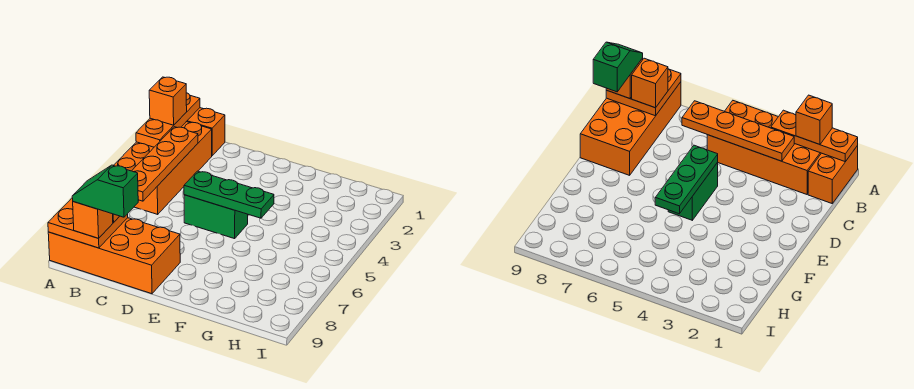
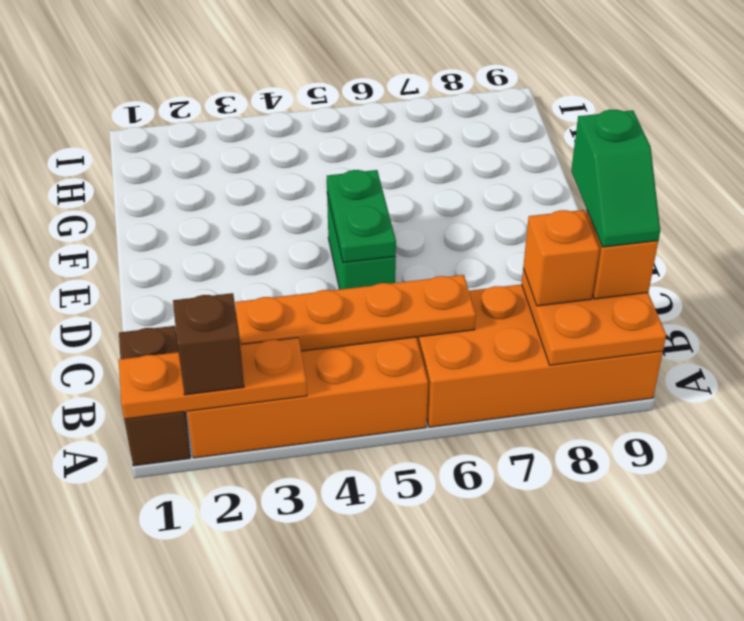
orange brick A1:B1 level 1 -> brown brick A1:B1 level 1
orange brick A2 level 3 -> brown brick A2 level 3
orange brick A8:D9 level 1 -> orange brick A6:B9 level 1
green plate D5:F5 level 2 -> green plate D5:E5 level 2

